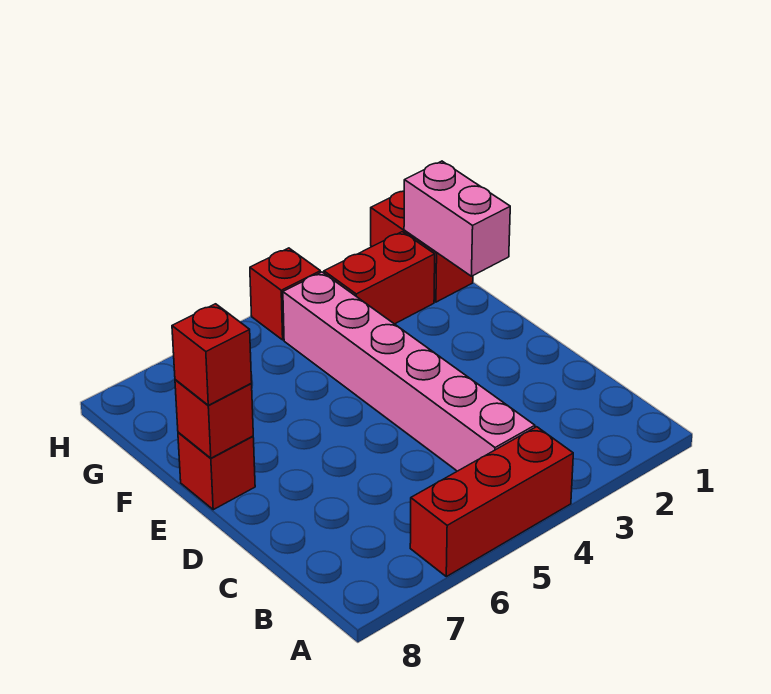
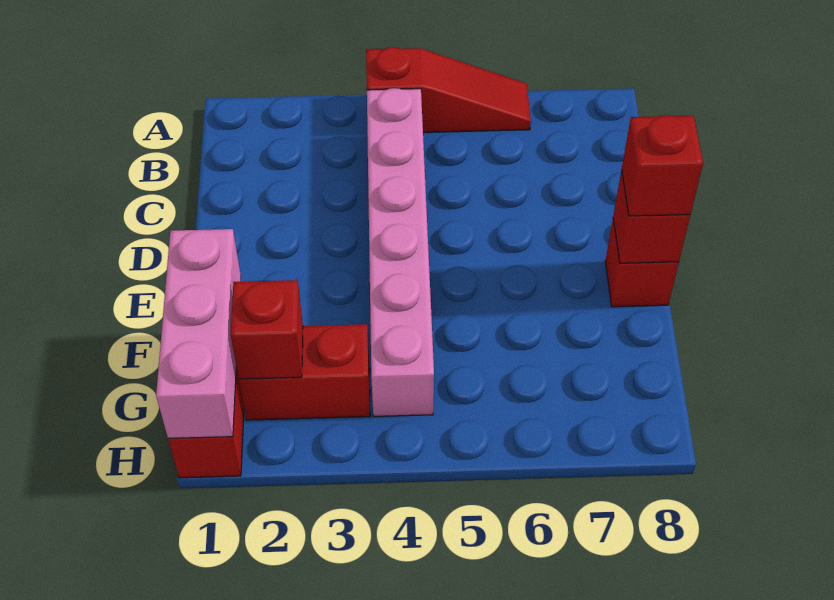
red brick A4:A6 level 1 -> red slope A4:A6 level 1 top 4
pink brick F1:G1 level 2 -> pink brick F1:H1 level 2
red brick H4 level 1 -> red brick G2 level 2

